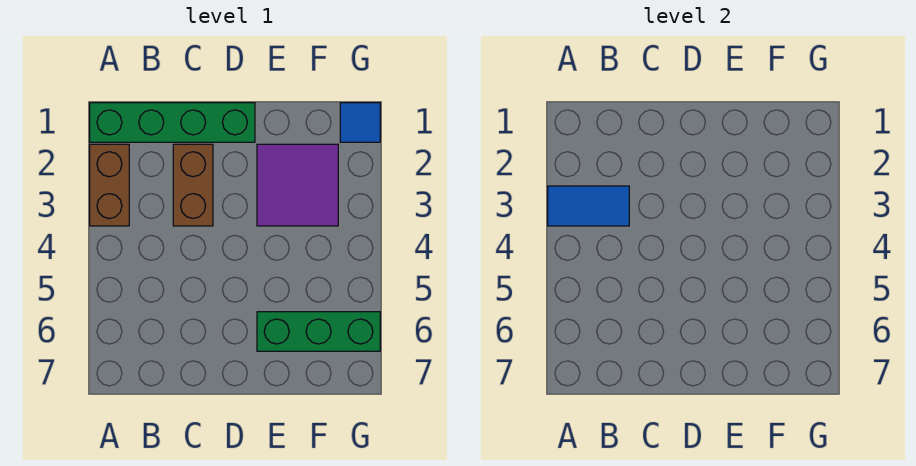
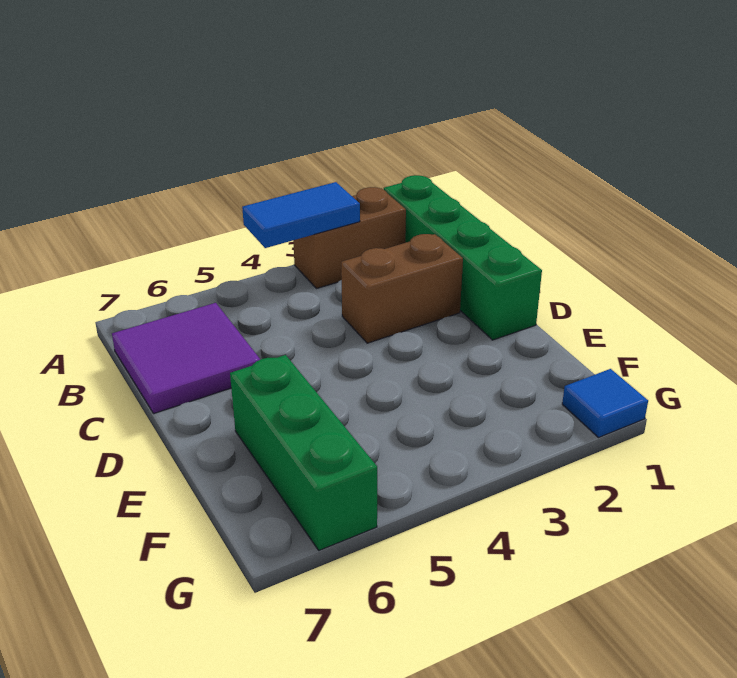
blue tile A3:B3 level 2 -> blue tile A3:A4 level 2
purple tile E2:F3 level 1 -> purple tile B6:C7 level 1

